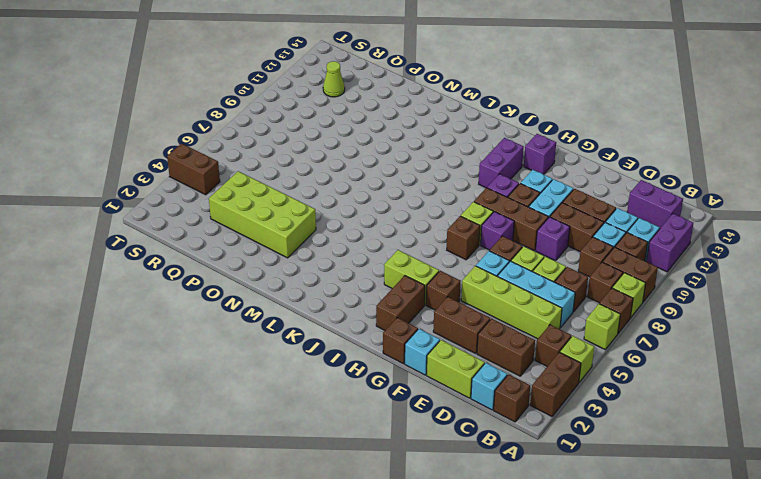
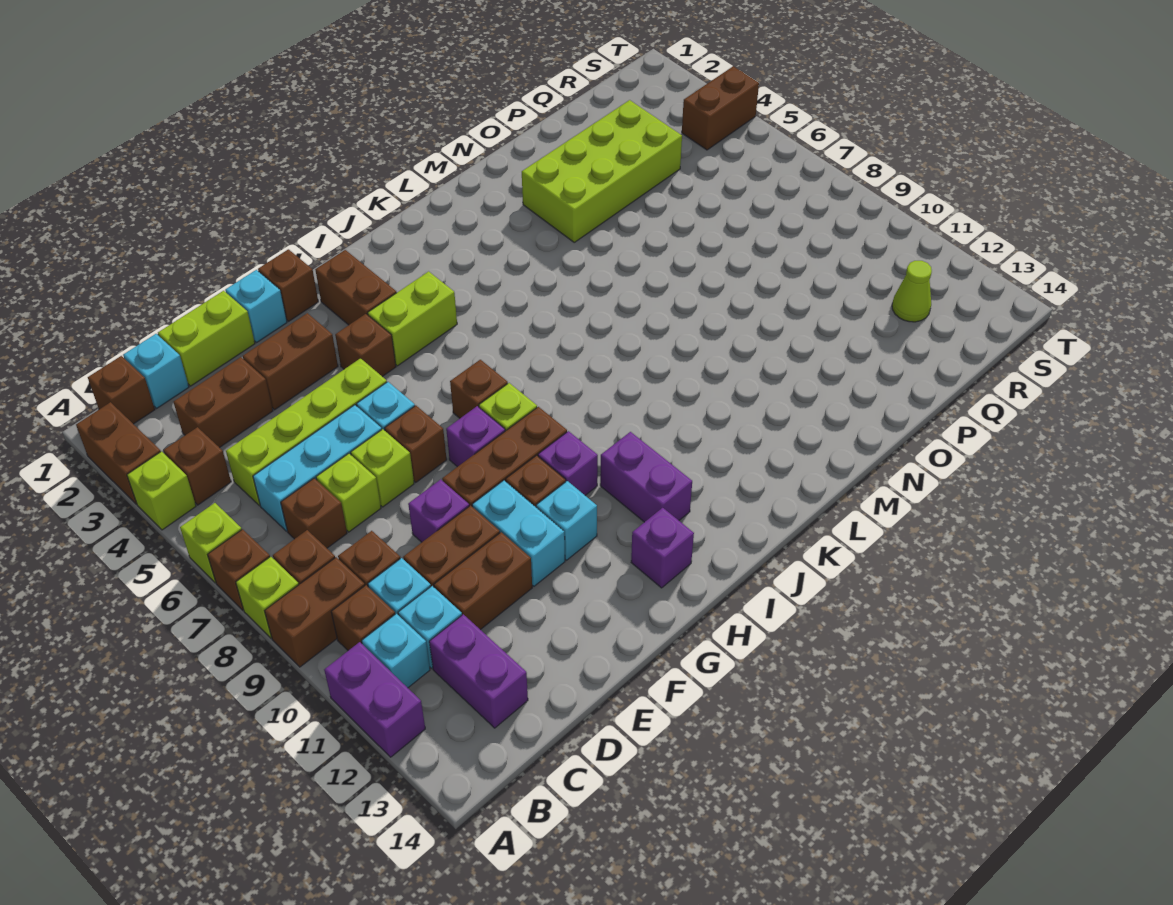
purple brick B13:C13 level 1 -> purple brick C12:C13 level 1

